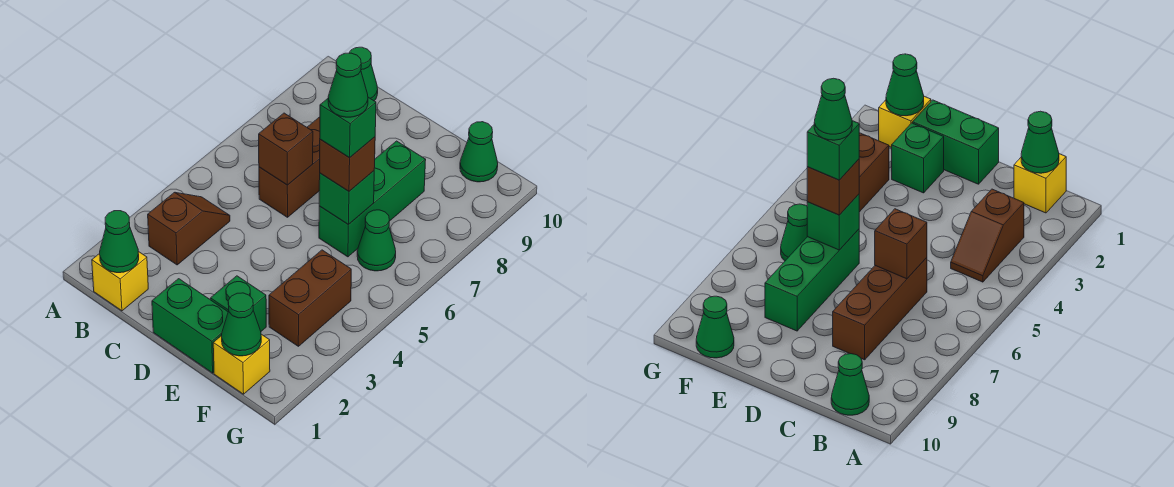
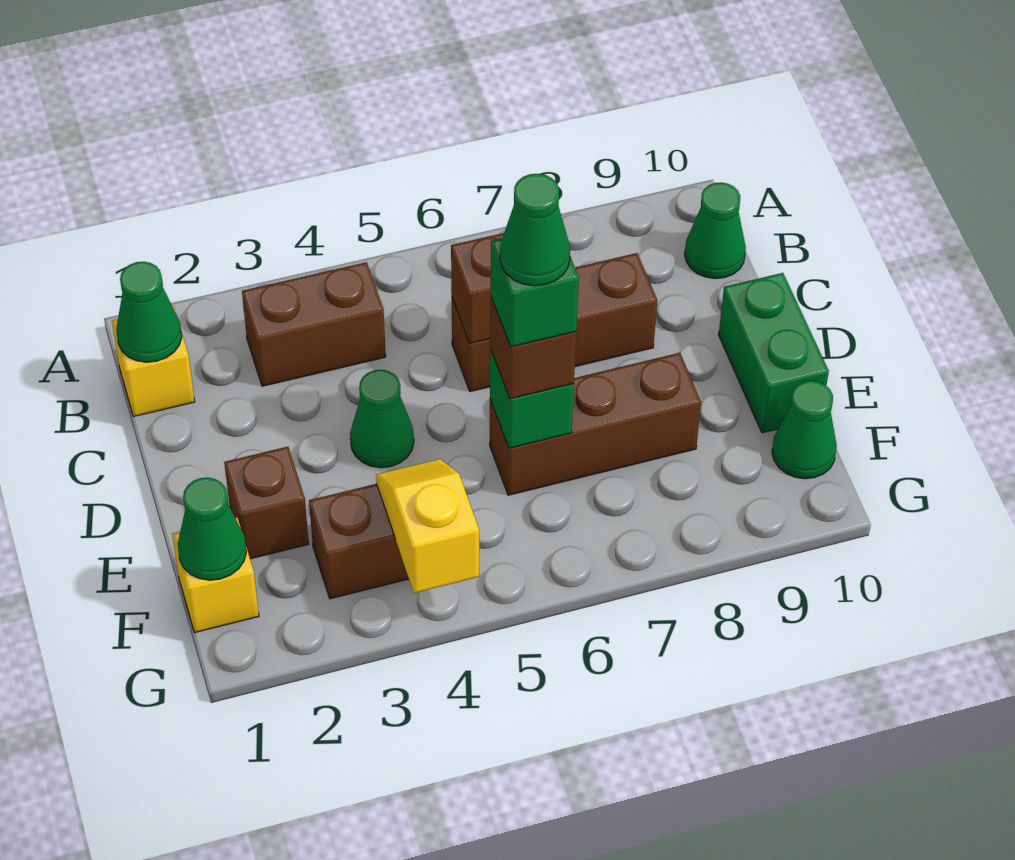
brown slope B3:B4 level 1 top 3 -> brown brick B3:B4 level 1
green brick D1:E1 level 1 -> green brick D10:E10 level 1
green brick E2 level 1 -> brown brick E2 level 1
green brick E6:E8 level 1 -> brown brick E6:E8 level 1
none -> yellow slope F4:G4 level 2 top G
green cone F6 level 1 -> green cone D4 level 1

